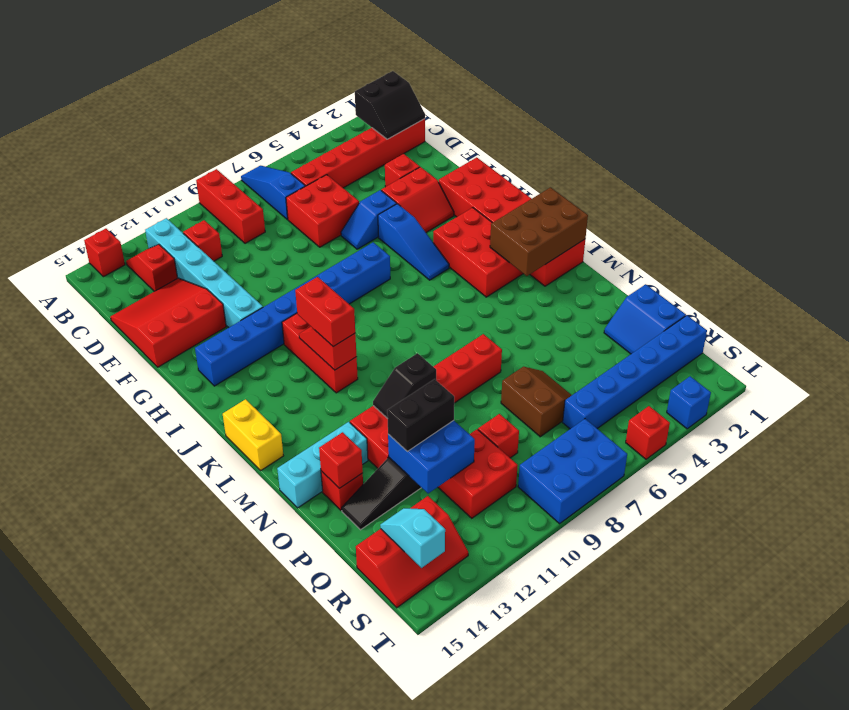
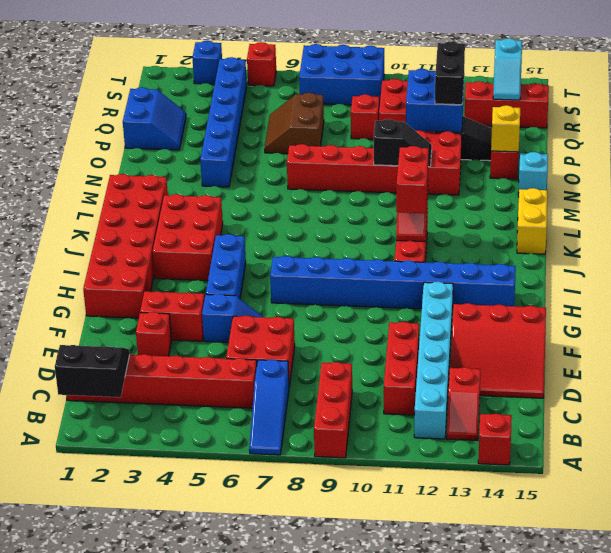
red brick C11 level 1 -> red brick C11:E11 level 1
blue slope G5:I5 level 1 top G -> blue brick G5:I5 level 1
brown brick K1:L3 level 2 -> none
cyan brick N13:N15 level 1 -> cyan brick N15 level 1
red brick O14 level 2 -> yellow brick O14 level 2
black brick P11:P12 level 3 -> black brick P12:Q12 level 3
blue brick R1:R6 level 1 -> blue brick N4:S4 level 1

